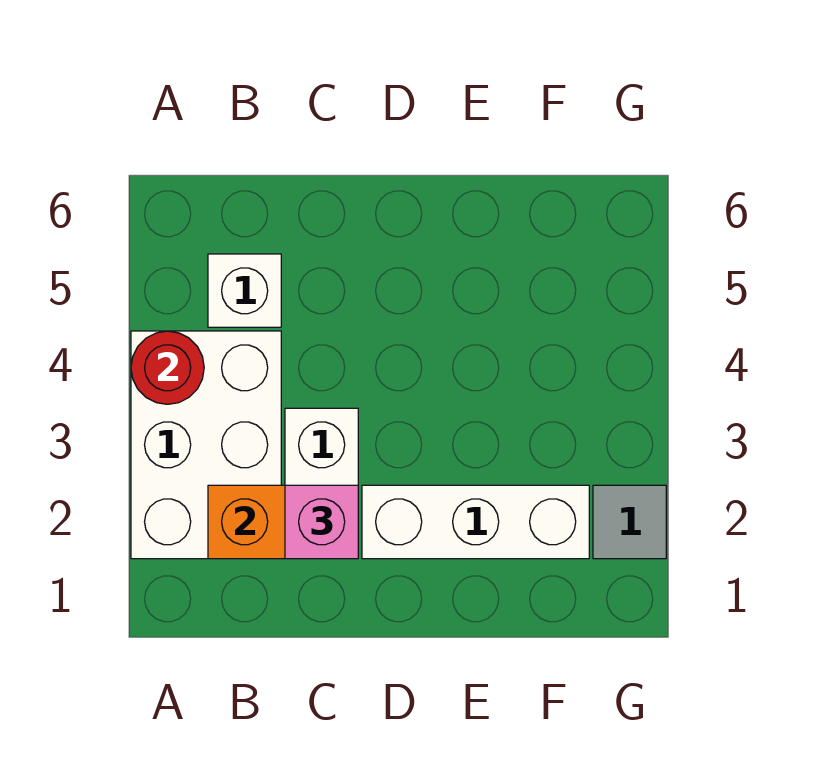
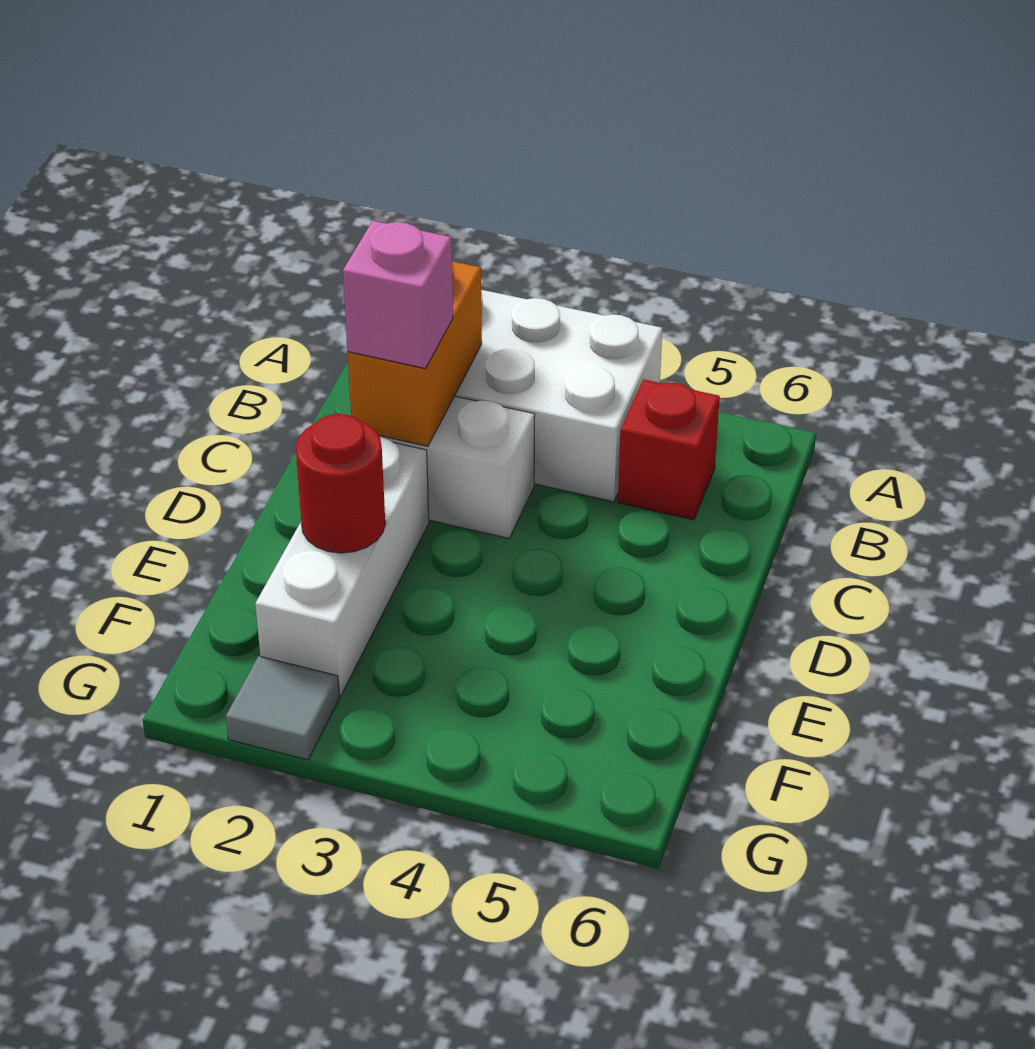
red round brick A4 level 2 -> red round brick E2 level 2
white brick B5 level 1 -> red brick B5 level 1

